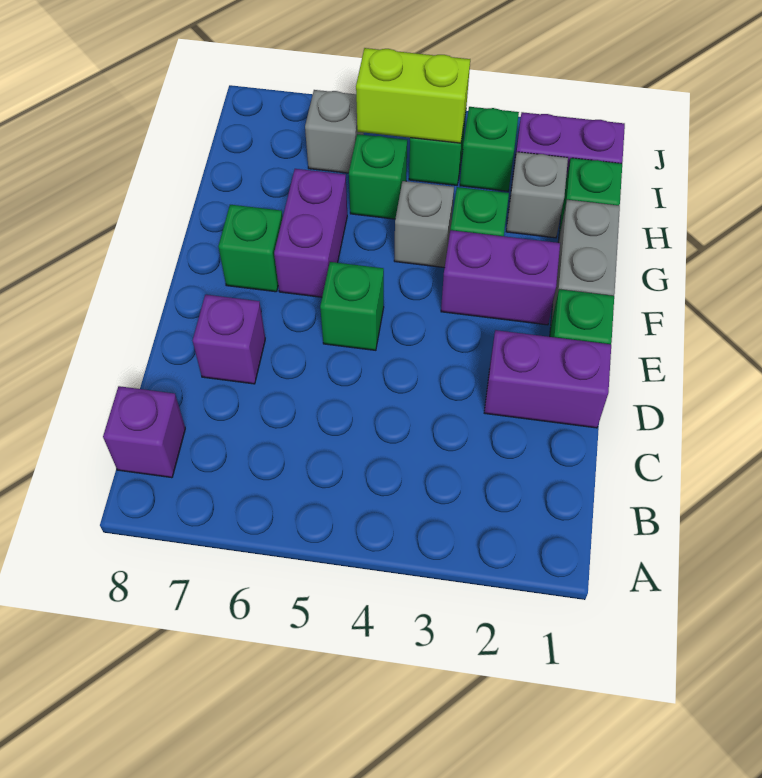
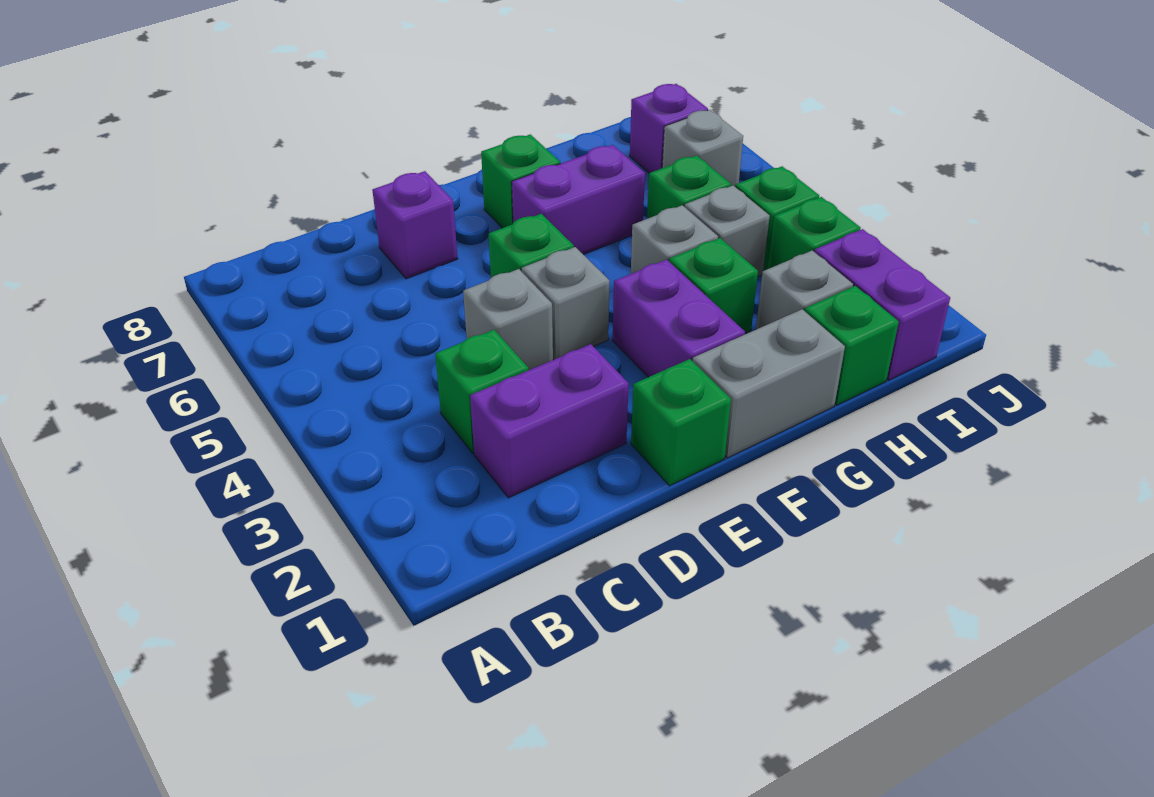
purple brick B8 level 1 -> purple brick I7 level 1
none -> green brick C3 level 1
purple brick D1:D2 level 1 -> purple brick C2:D2 level 1
none -> grey brick D4 level 1
none -> grey brick E4 level 1
none -> grey brick H4 level 1
lime brick I4:I5 level 2 -> none

